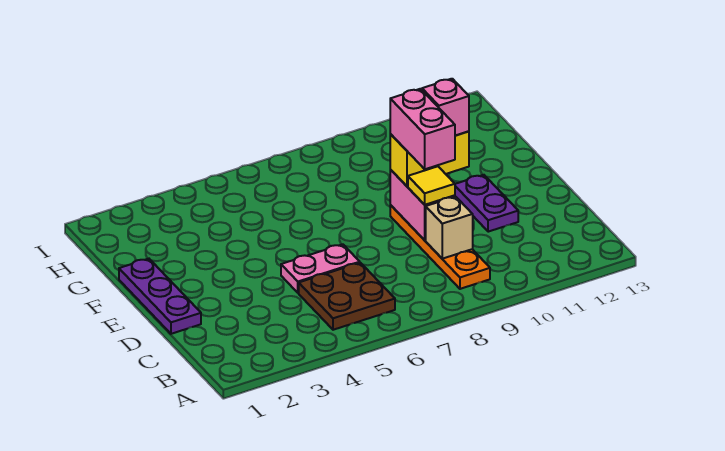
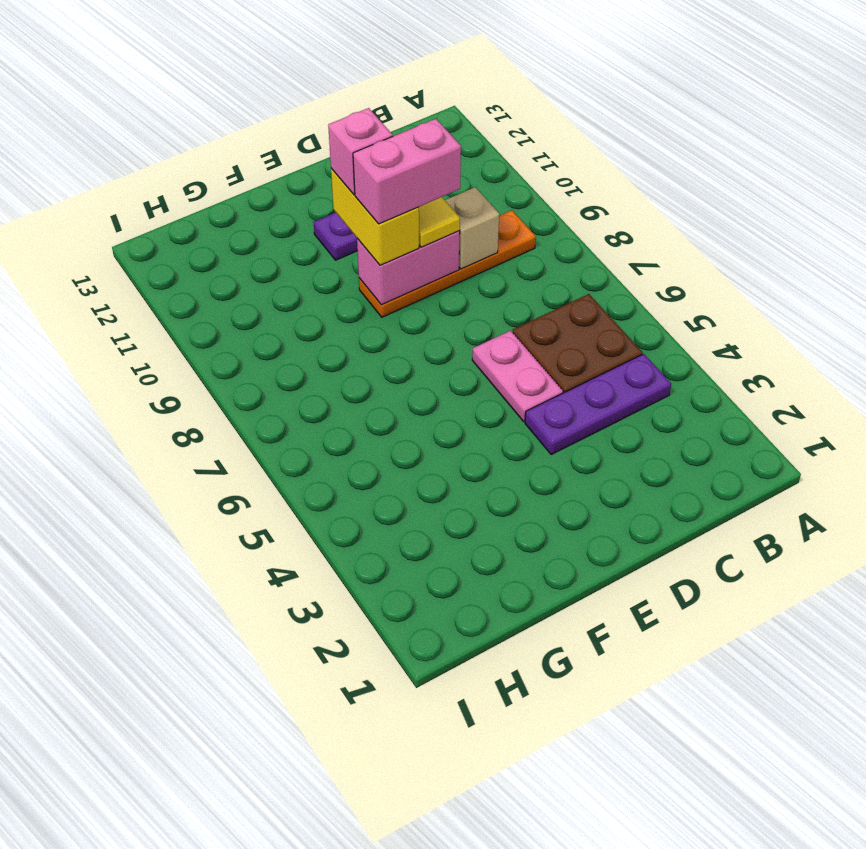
purple plate D1:F1 level 1 -> purple plate B4:D4 level 1

